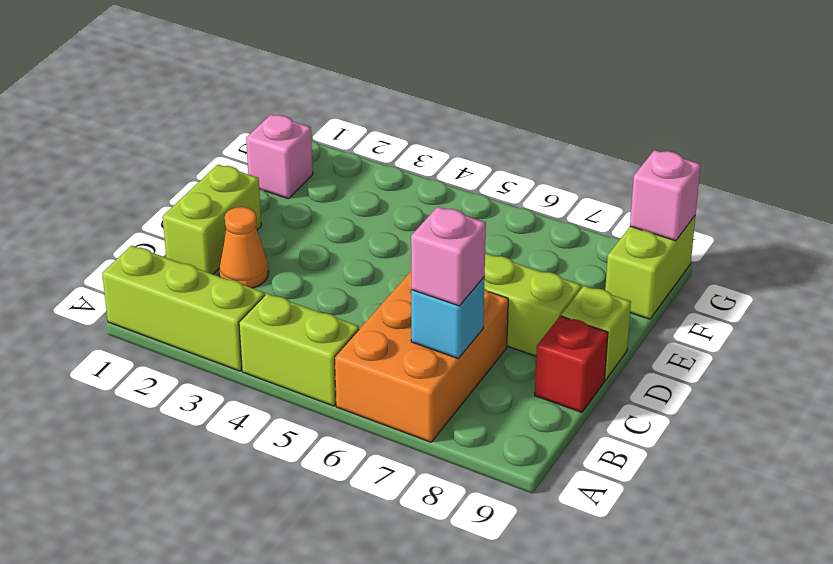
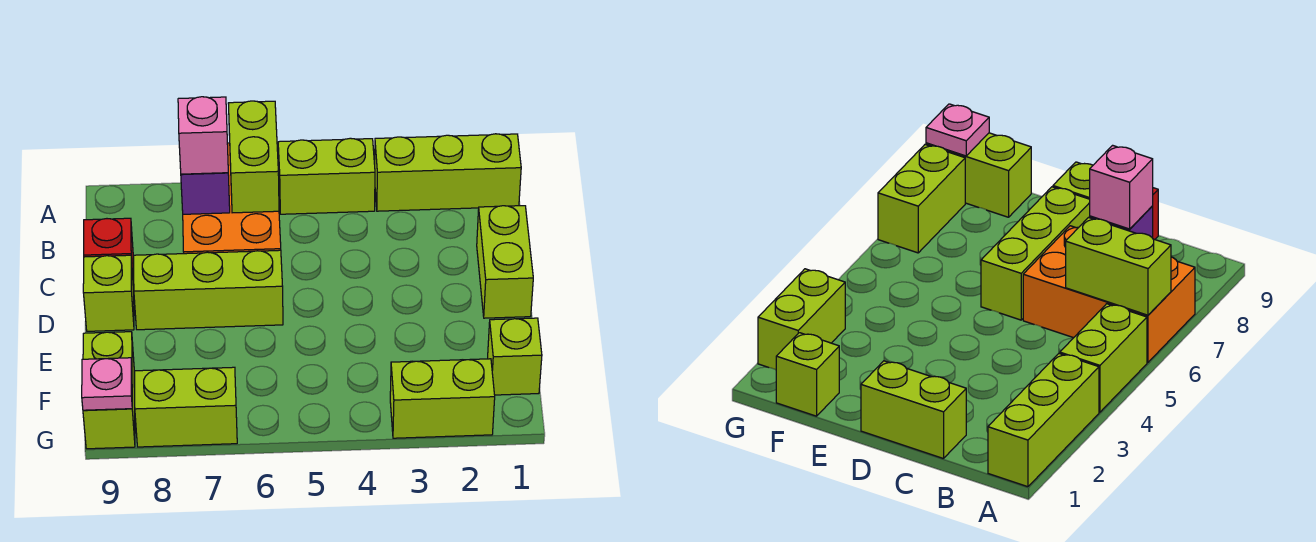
none -> lime brick A6:B6 level 2
cyan brick B7 level 2 -> purple brick B7 level 2
orange cone C2 level 1 -> none
pink brick F1 level 1 -> lime brick F1 level 1
none -> lime brick G2:G3 level 1
none -> lime brick G7:G8 level 1
pink brick G9 level 2 -> pink plate G9 level 2

